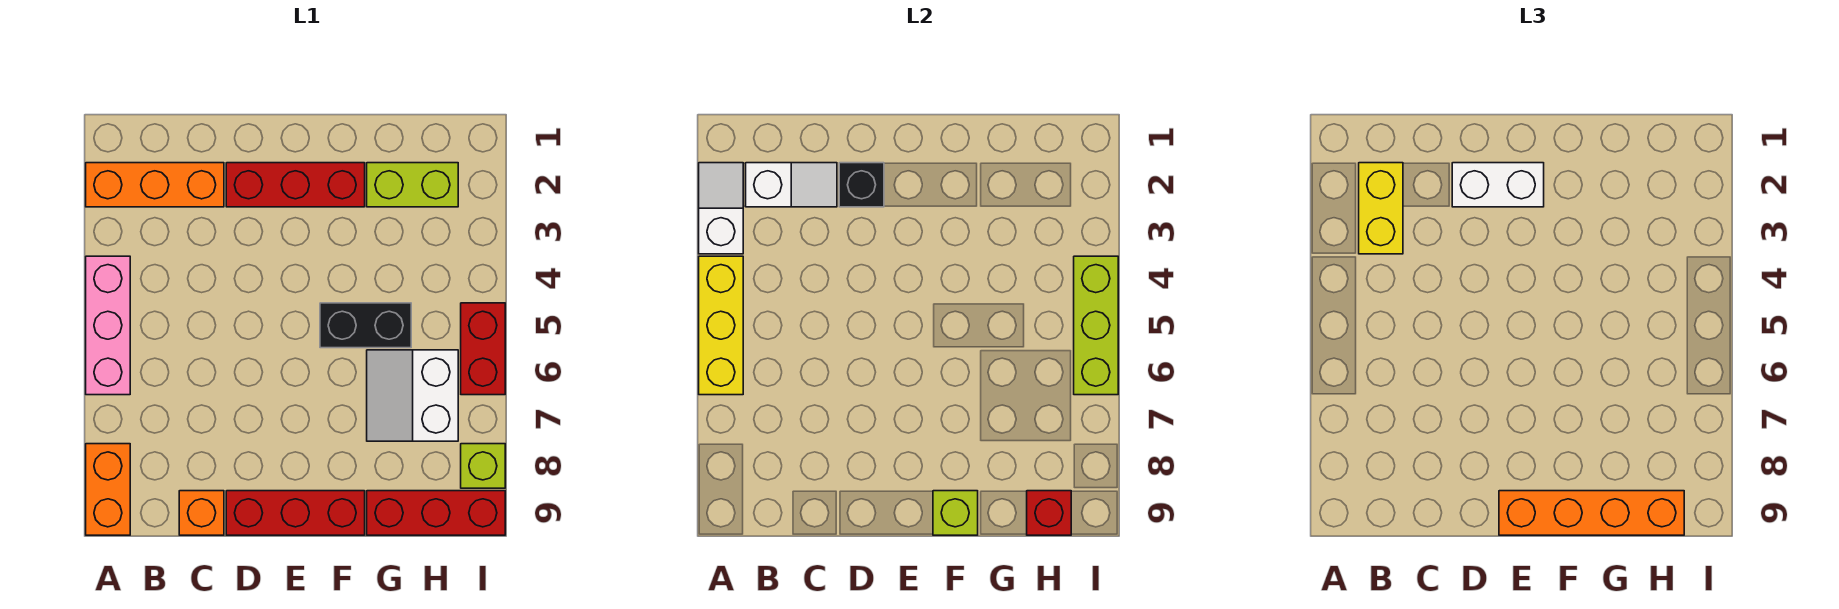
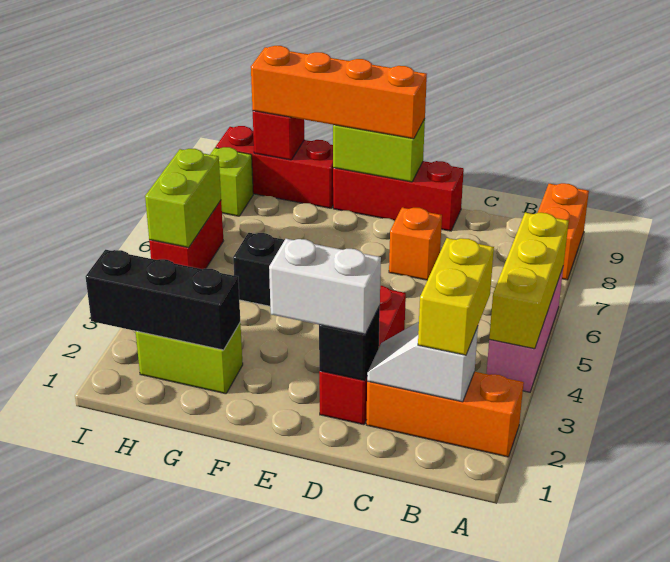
white slope A2:A3 level 2 top 3 -> none
orange brick C9 level 1 -> orange brick D7 level 1
red brick D2:F2 level 1 -> red brick D2:D4 level 1
lime brick F9 level 2 -> lime brick E9:F9 level 2
none -> black brick G2:I2 level 2
white slope G6:H7 level 1 top H -> none
lime brick I4:I6 level 2 -> lime brick I5:I6 level 2

